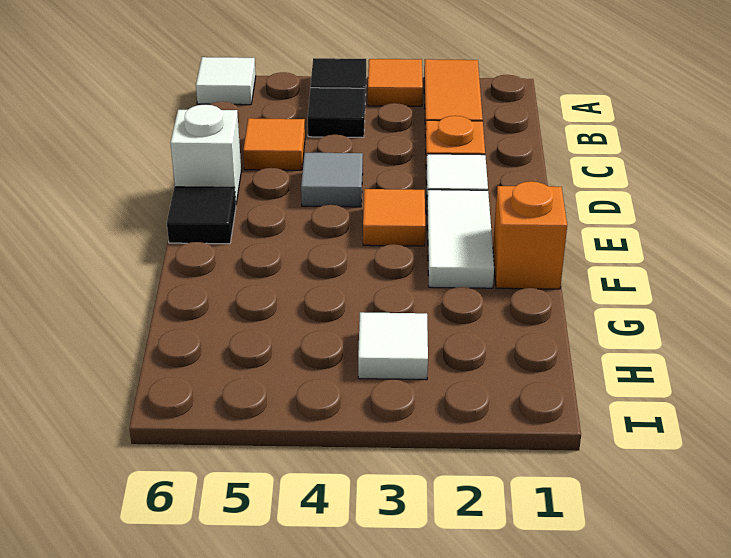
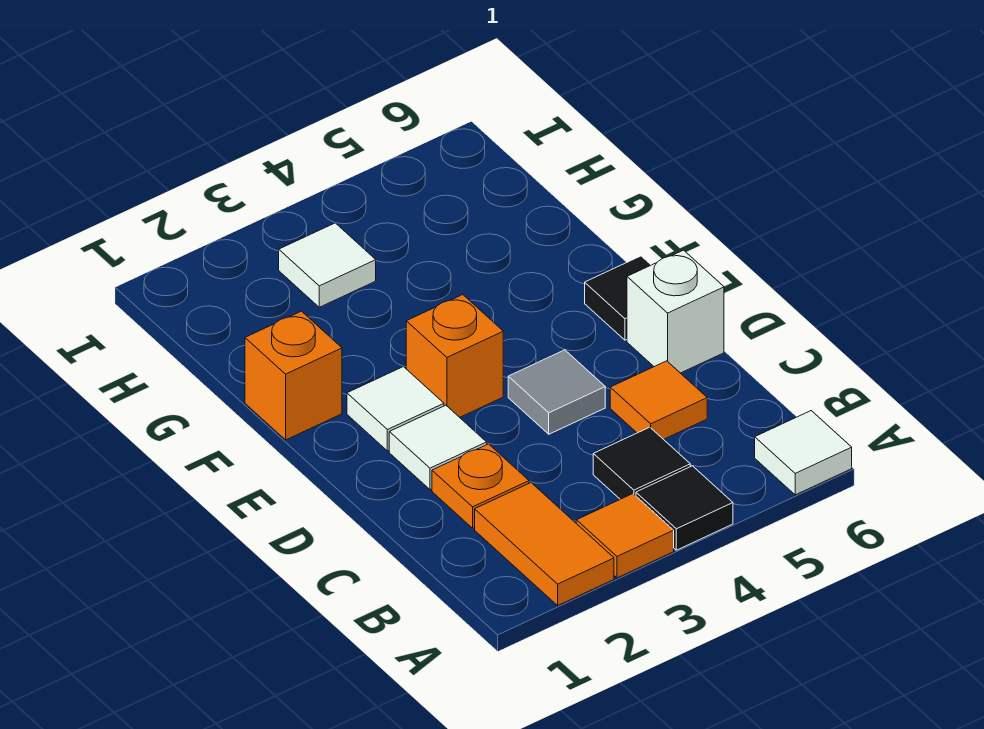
white tile E2:F2 level 1 -> white tile E2 level 1
orange tile E3 level 1 -> orange brick E3 level 1

